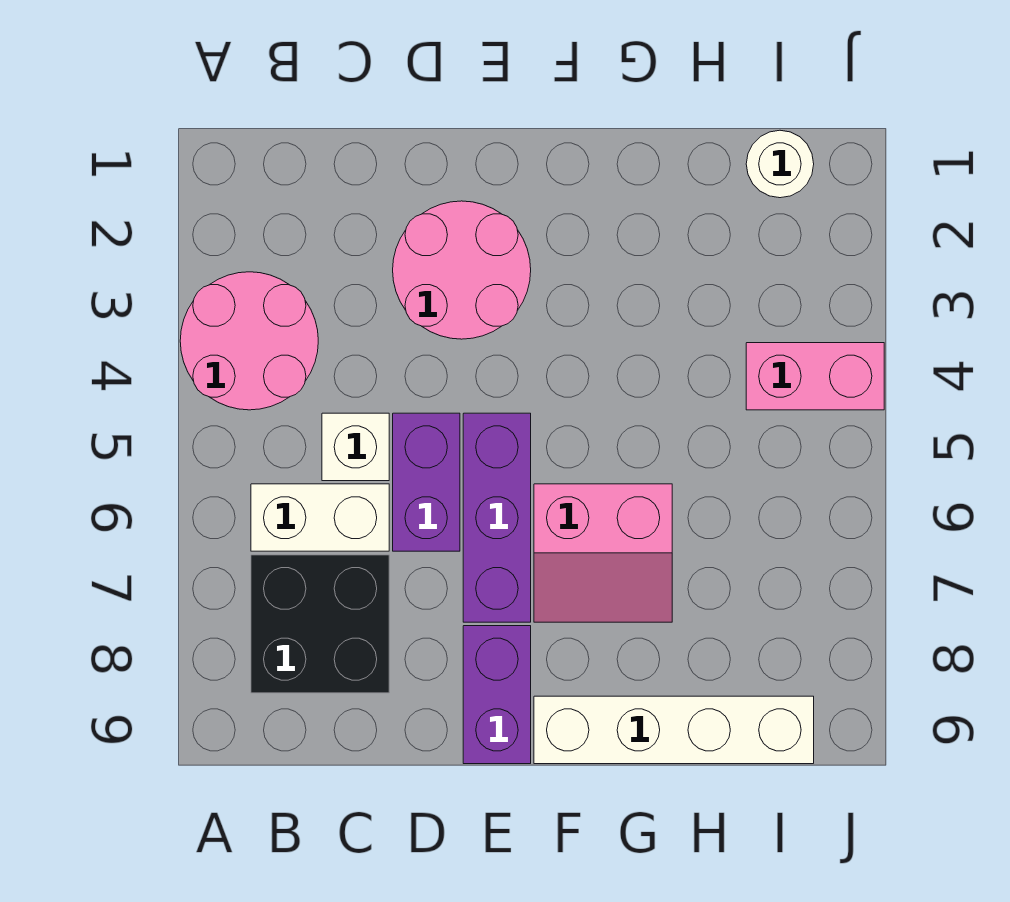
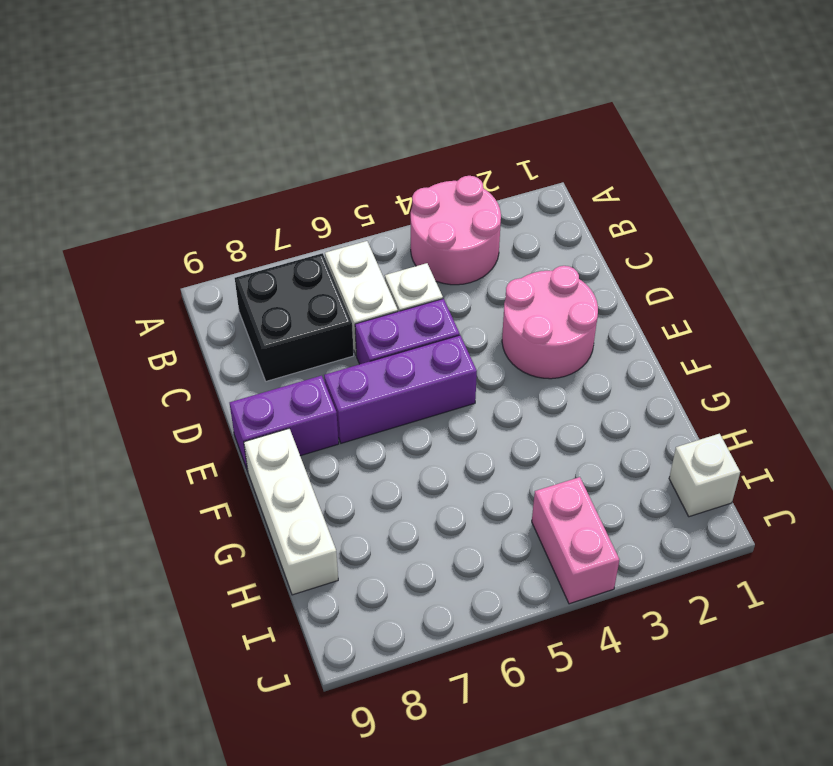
pink slope F6:G7 level 1 top 6 -> none
white brick F9:I9 level 1 -> white brick F9:H9 level 1
white round brick I1 level 1 -> white brick I1 level 1

